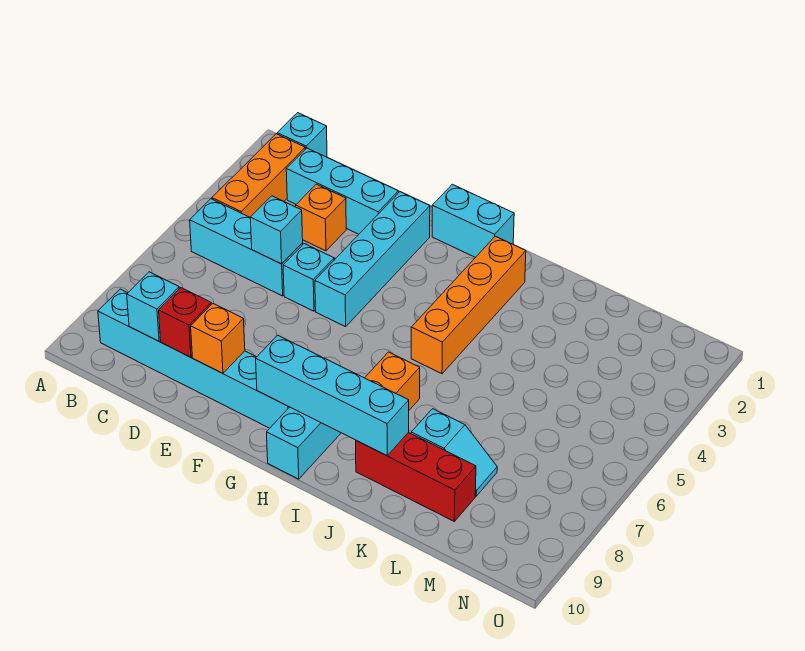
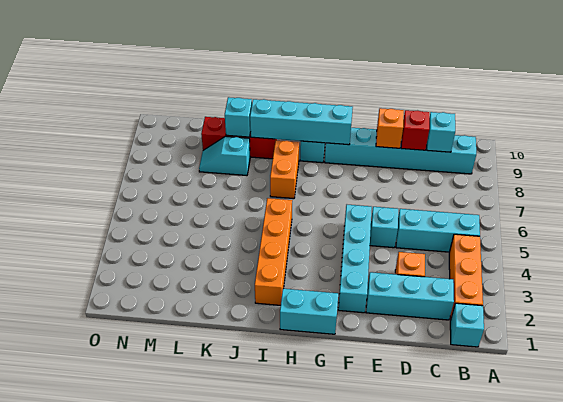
cyan brick D5 level 2 -> cyan brick K9 level 2

